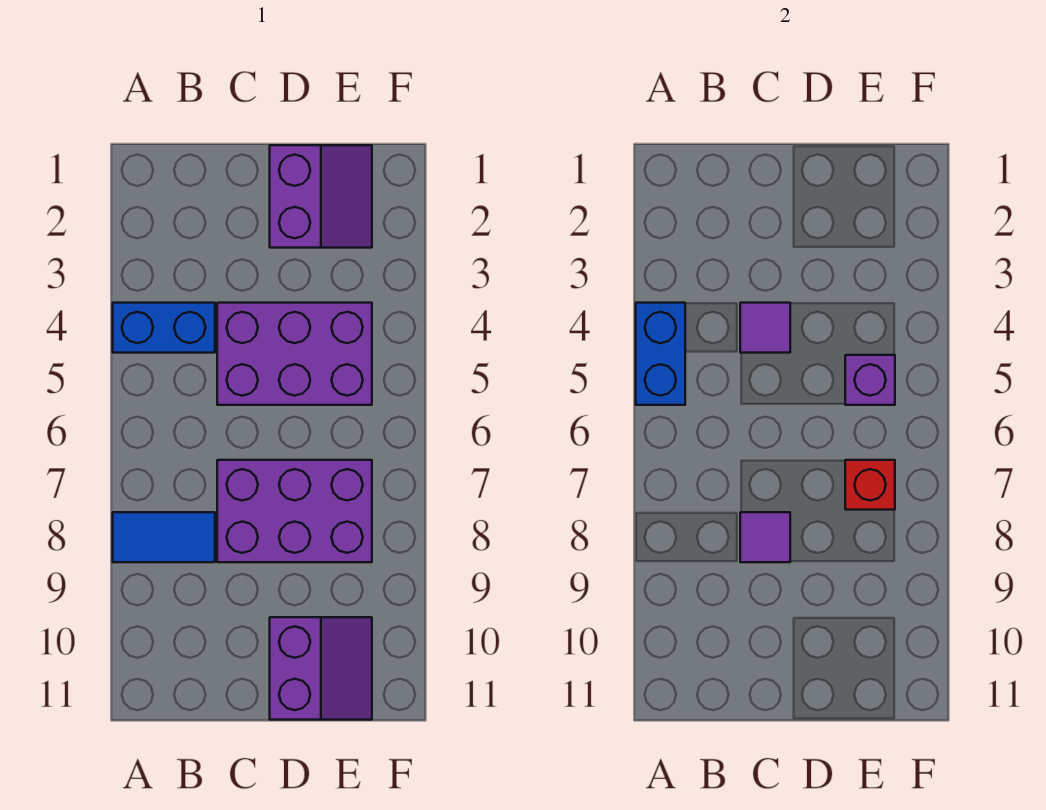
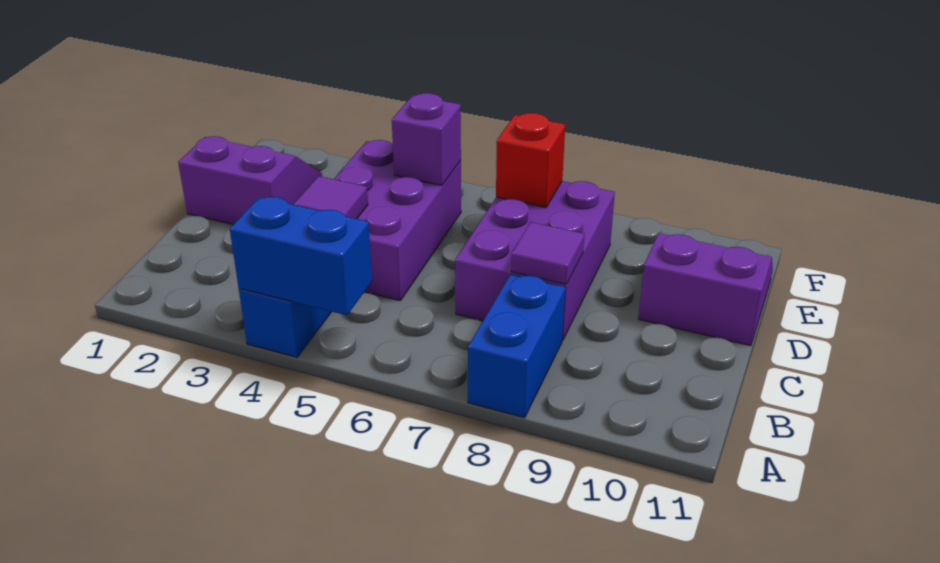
blue tile A8:B8 level 1 -> blue brick A8:B8 level 1

